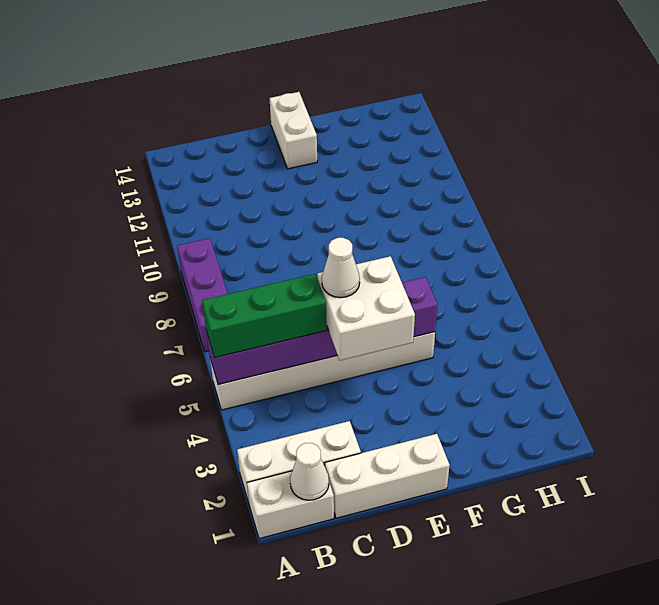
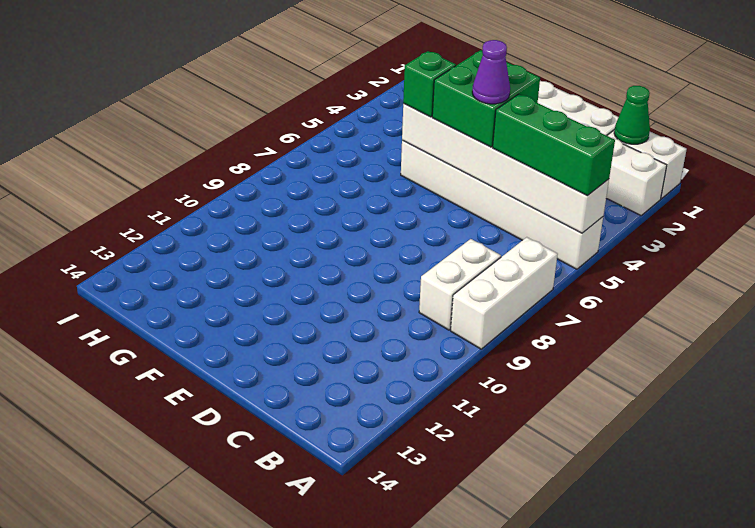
purple brick A5:F5 level 2 -> white brick A5:F5 level 2
purple brick A7:A9 level 1 -> white brick A7:A9 level 1
white cone B1 level 2 -> green cone B1 level 2
white brick D4:E5 level 3 -> green brick D4:E5 level 3
white cone D5 level 4 -> purple cone D5 level 4
white brick E13:E14 level 1 -> white brick B8:B9 level 1
none -> green brick F5 level 3

